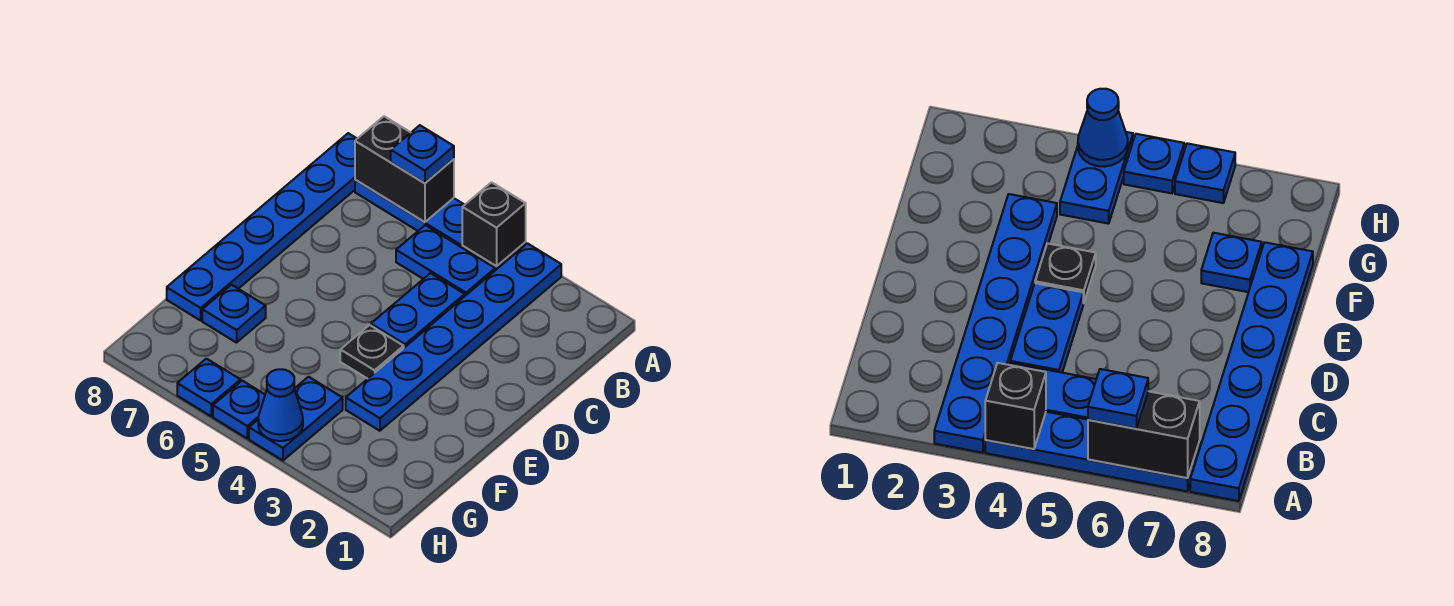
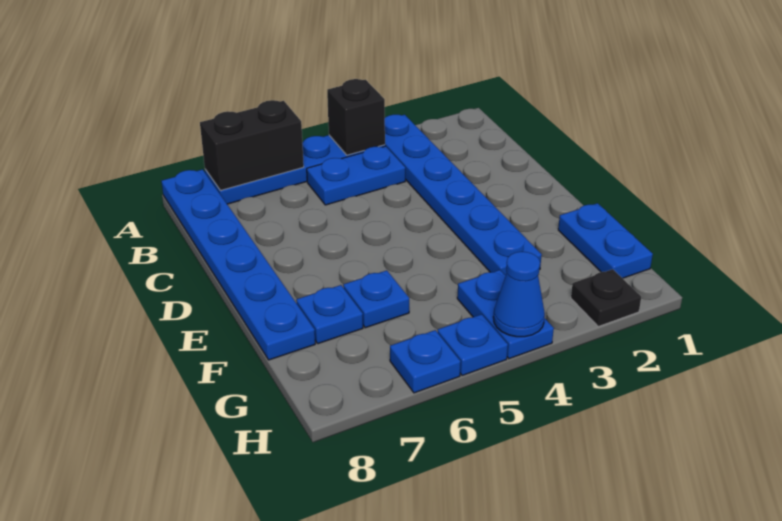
blue plate A6 level 3 -> blue plate F6 level 1
blue plate C4:D4 level 1 -> blue plate F1:G1 level 1
black plate E4 level 1 -> black plate H2 level 1

